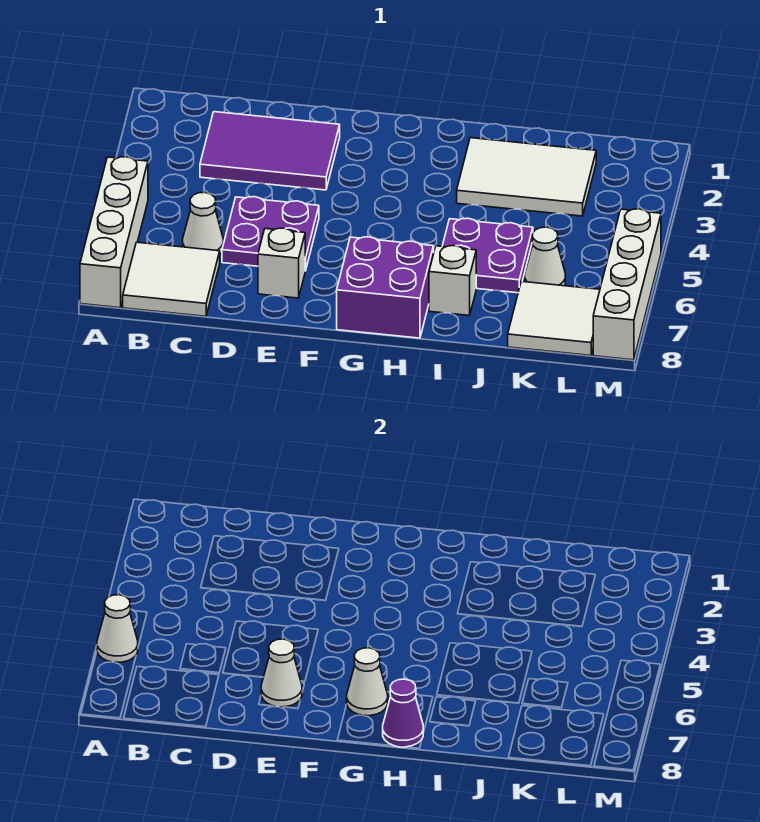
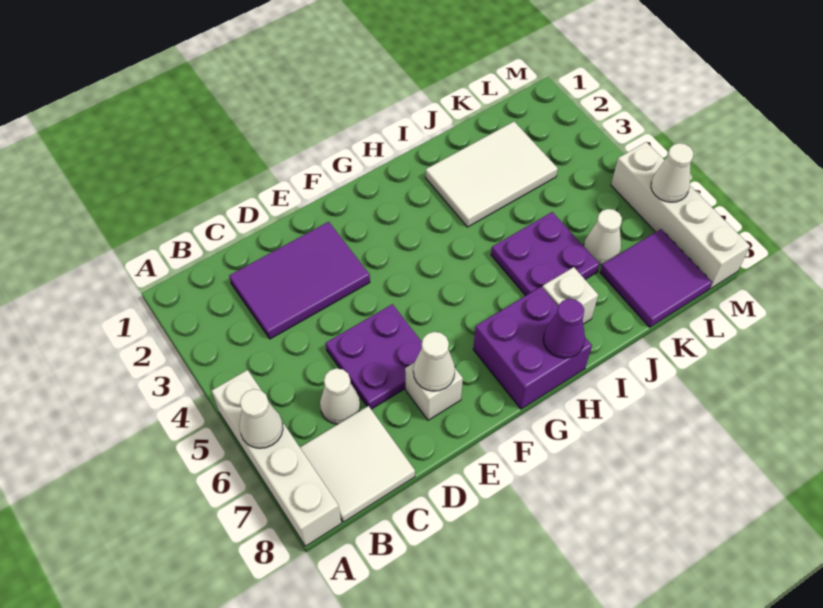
white cone G7 level 2 -> white cone M6 level 2
white tile K7:L8 level 1 -> purple tile K7:L8 level 1

